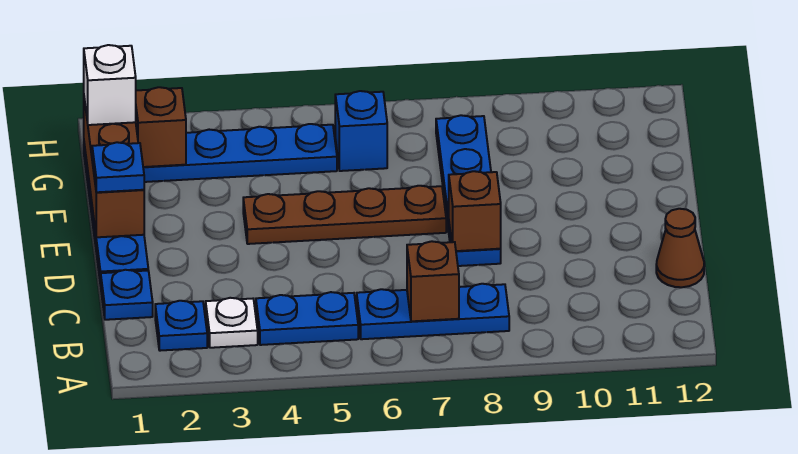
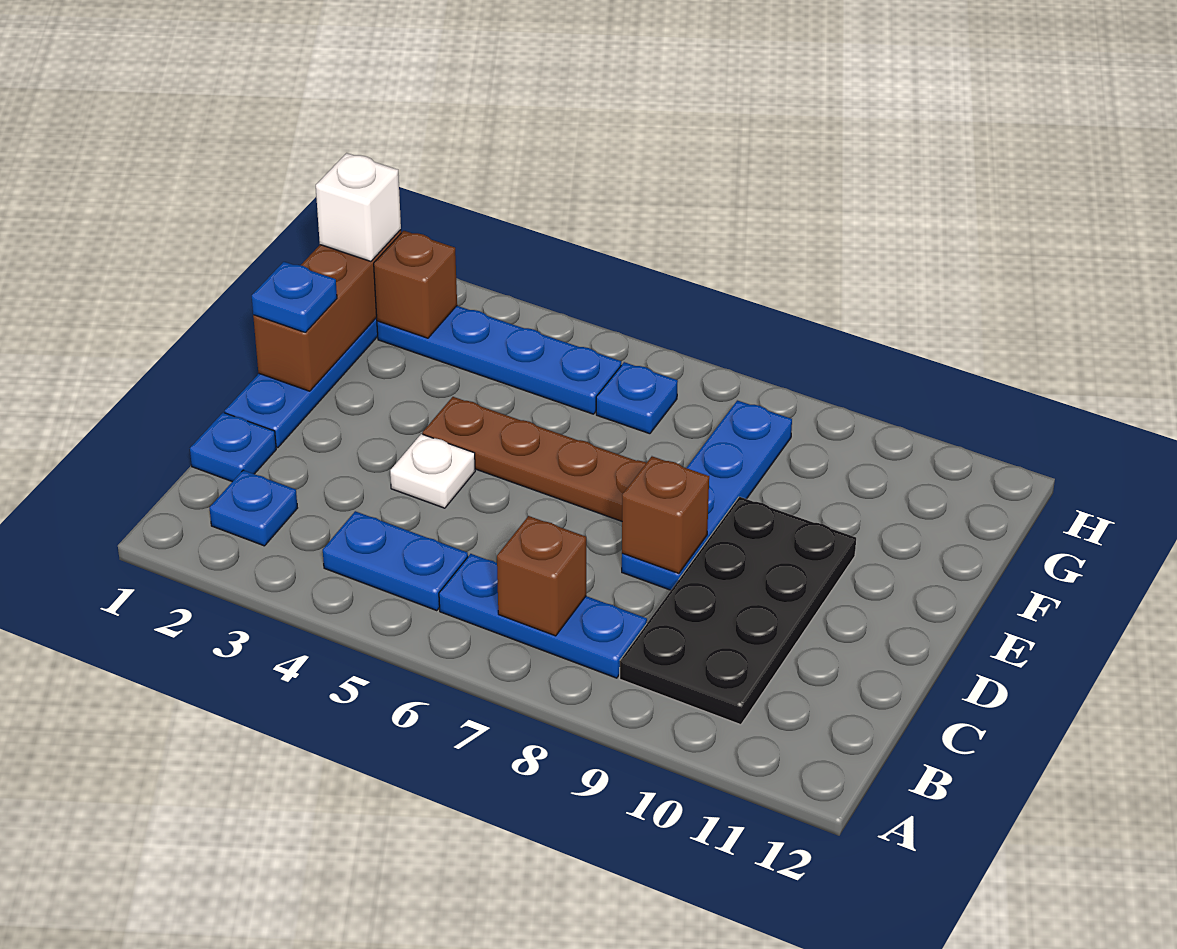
white plate B3 level 1 -> white plate D4 level 1
none -> black plate B9:E10 level 1
brown cone C12 level 1 -> none
blue brick G6 level 1 -> blue plate G6 level 1

